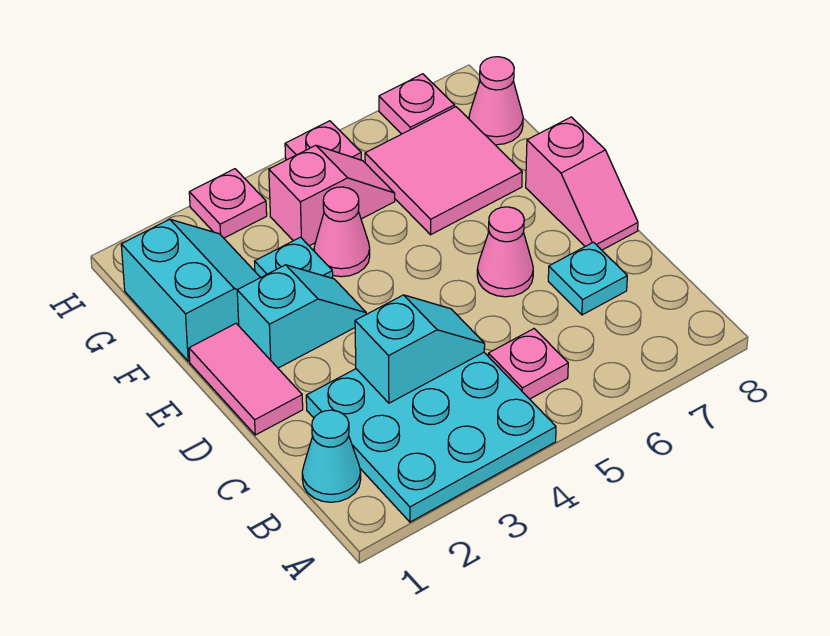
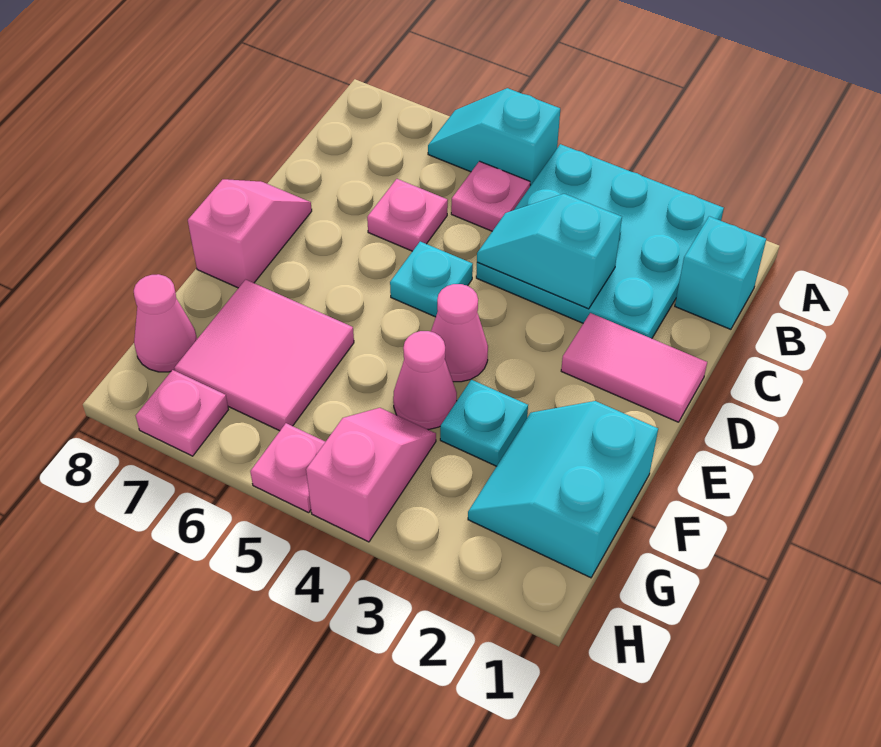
cyan cone B1 level 1 -> cyan brick B1 level 1
cyan plate C7 level 1 -> cyan plate D5 level 1
pink tile D1:E1 level 1 -> pink tile D1:D2 level 1
pink cone D6 level 1 -> pink cone E4 level 1
cyan slope E2:E3 level 1 top 2 -> cyan slope A5:A6 level 1 top 5
pink slope G4:G5 level 1 top 4 -> pink slope G4:H4 level 1 top H
pink plate H3 level 1 -> pink plate C6 level 1

